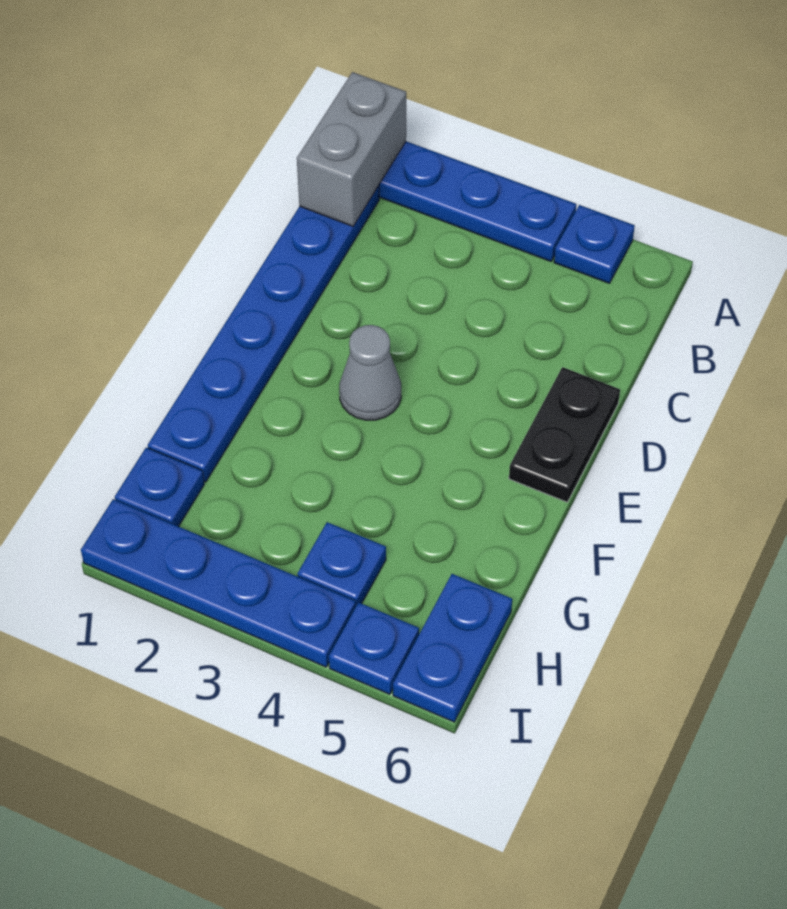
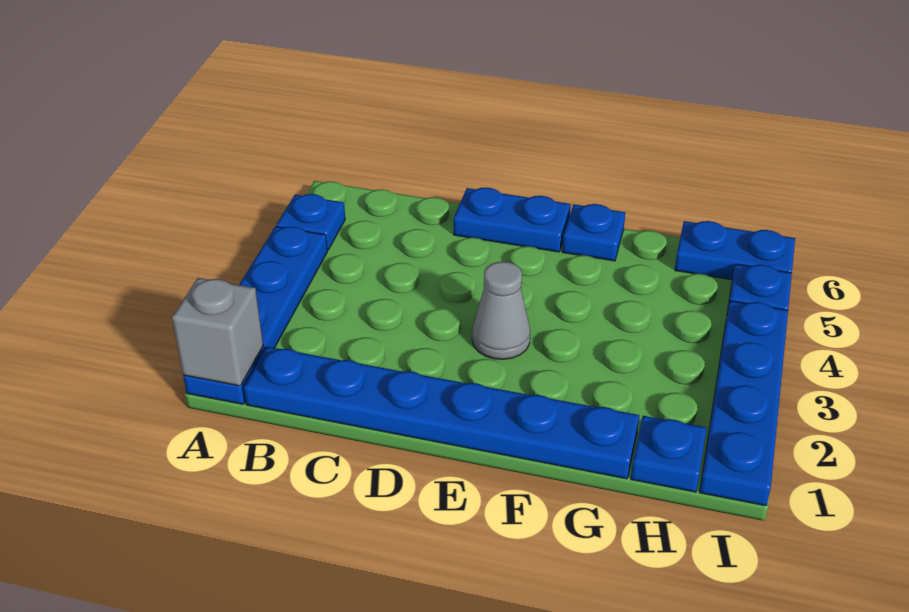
grey brick A1:B1 level 2 -> grey brick A1 level 2
black plate D6:E6 level 1 -> blue plate D6:E6 level 1
blue plate H4 level 1 -> blue plate F6 level 1

